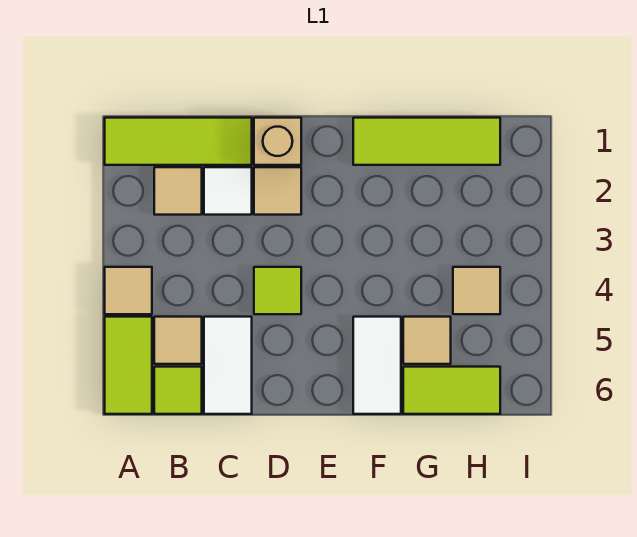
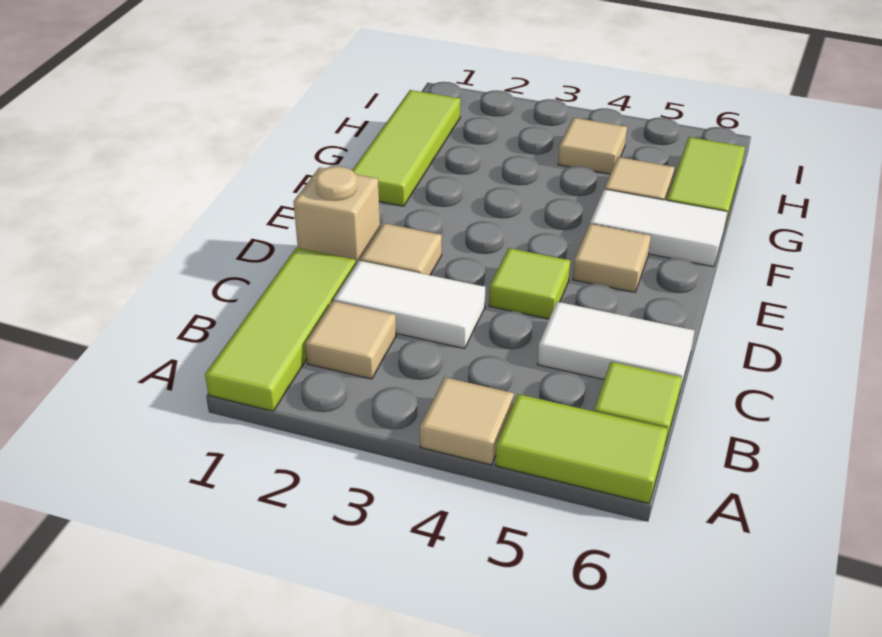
tan tile B5 level 1 -> tan tile E5 level 1
white tile C2 level 1 -> white tile C2:C3 level 1

